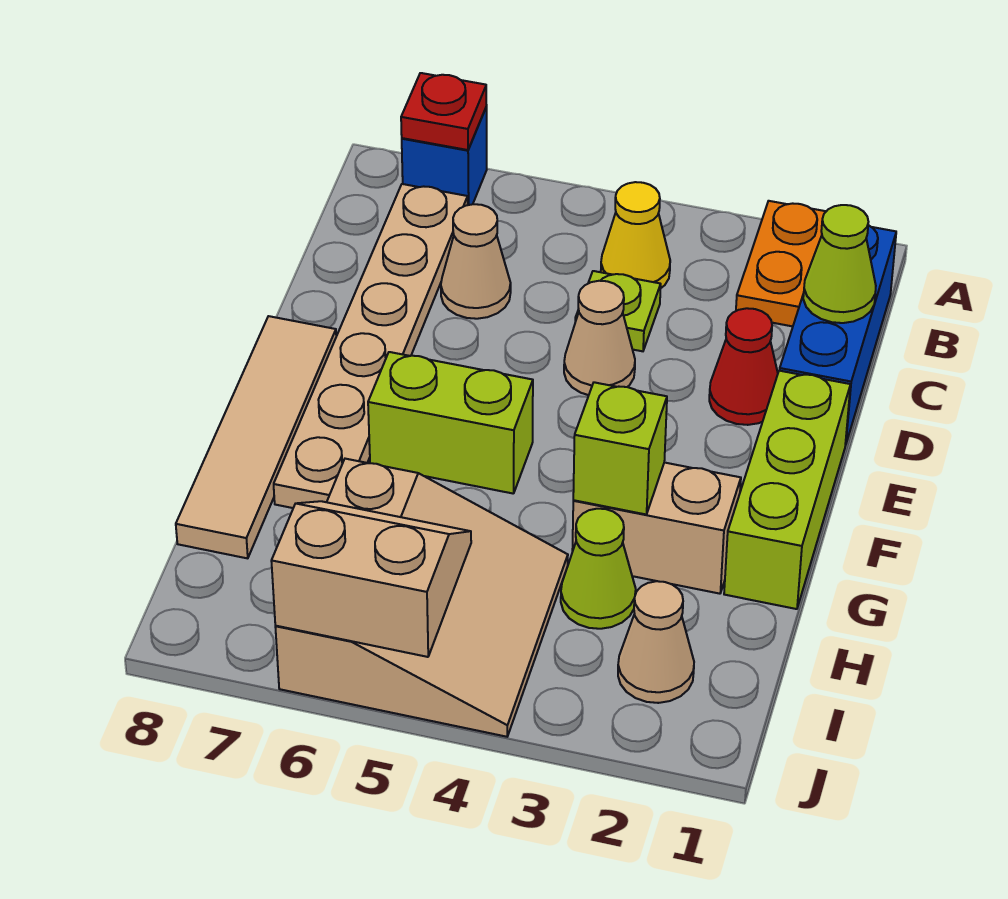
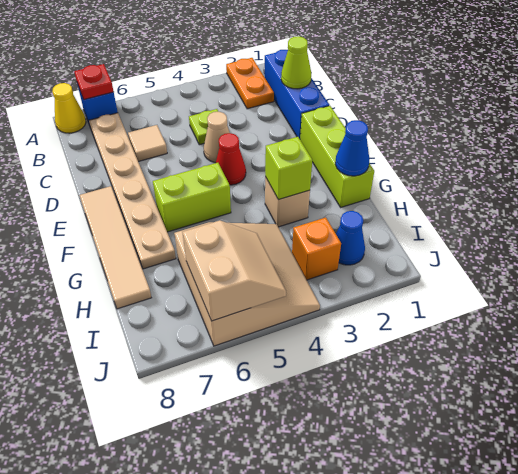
yellow cone B4 level 1 -> yellow cone A8 level 1
tan cone C6 level 1 -> tan tile C6 level 1
red cone D2 level 1 -> red cone E4 level 1
none -> blue cone G1 level 2
tan brick G2:G3 level 1 -> tan brick G3 level 1
lime cone H3 level 1 -> none
tan cone I2 level 1 -> blue cone I2 level 1
none -> orange brick I3 level 1
tan slope I5:J6 level 2 top J -> tan slope I5:J6 level 2 top 6

